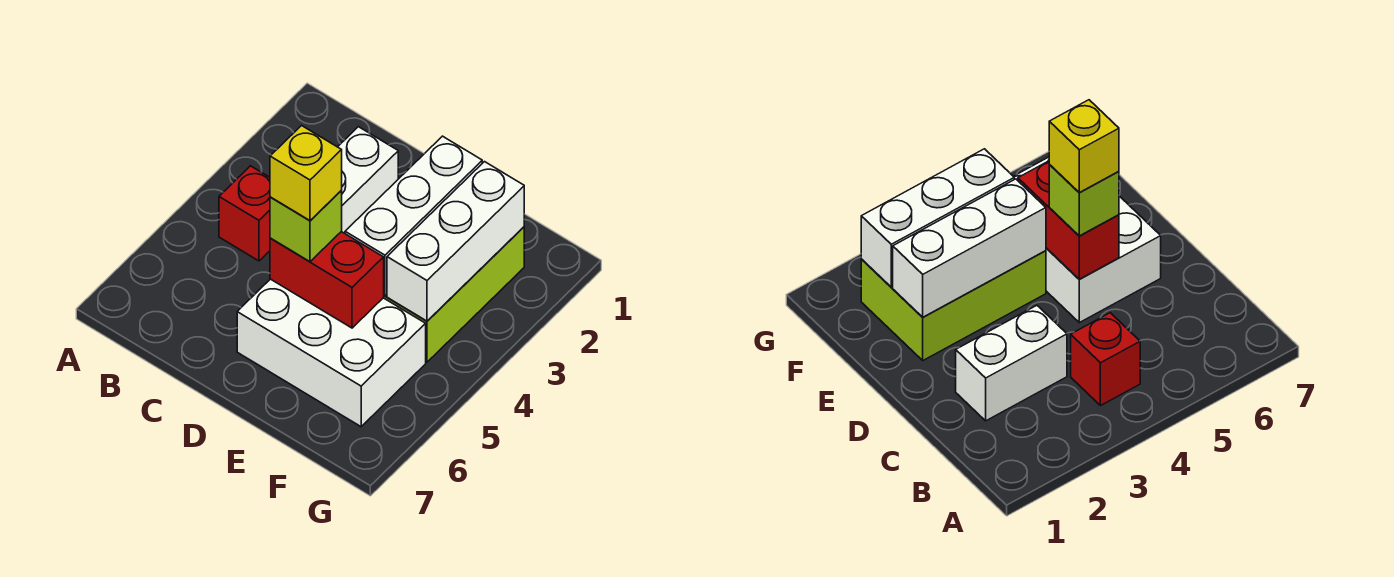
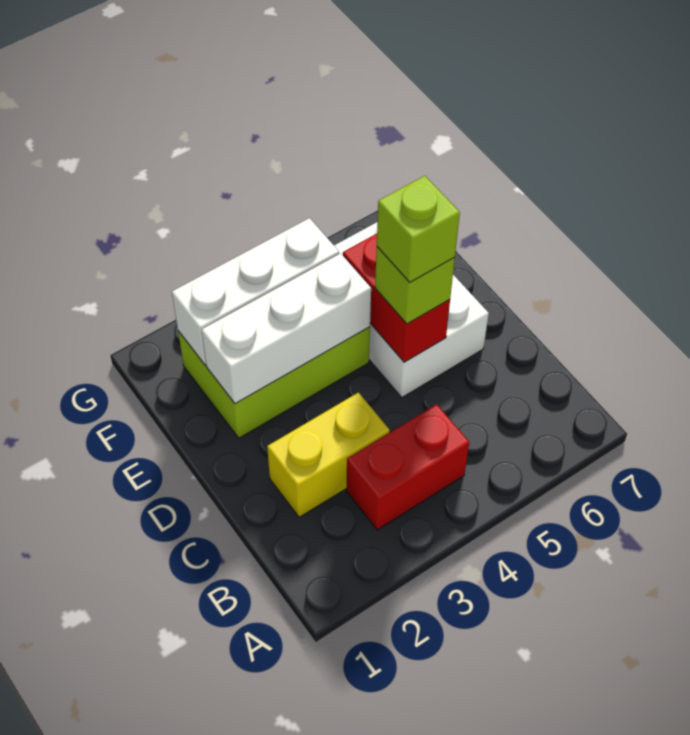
red brick B4 level 1 -> red brick B3:B4 level 1
white brick C2:C3 level 1 -> yellow brick C2:C3 level 1
yellow brick D5 level 4 -> lime brick D5 level 4

